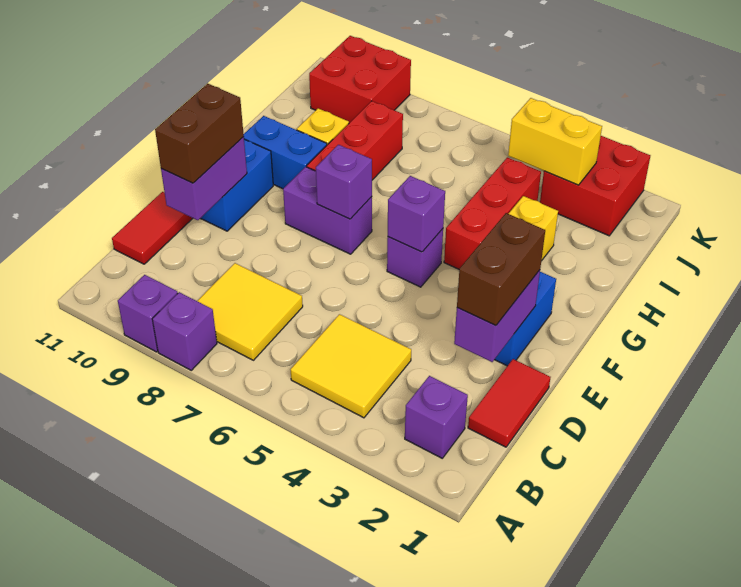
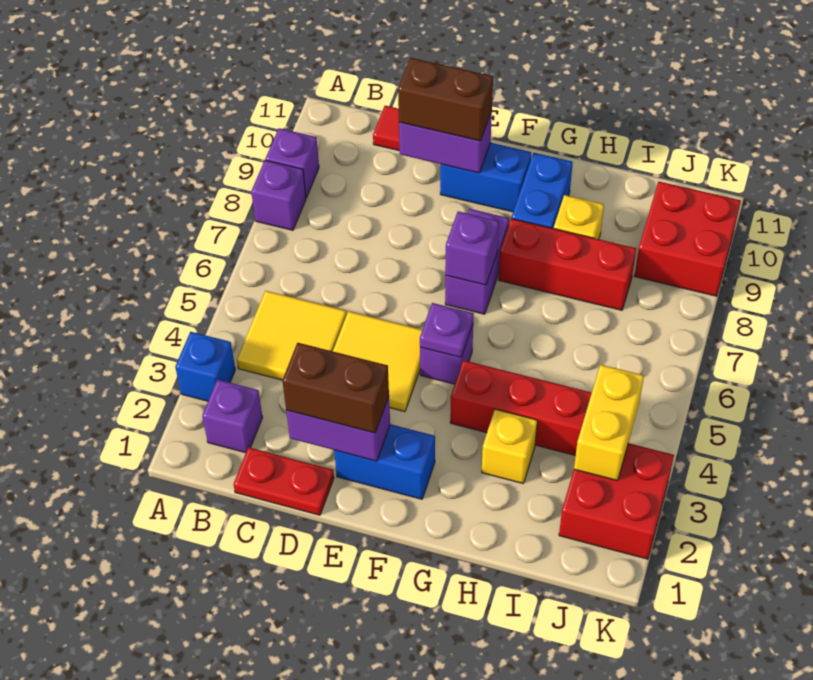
none -> blue brick A3 level 1
yellow tile B7:C8 level 1 -> yellow tile D4:E5 level 1
red tile C1:D1 level 1 -> red plate C1:D1 level 1
purple brick F5 level 2 -> purple plate F5 level 2

